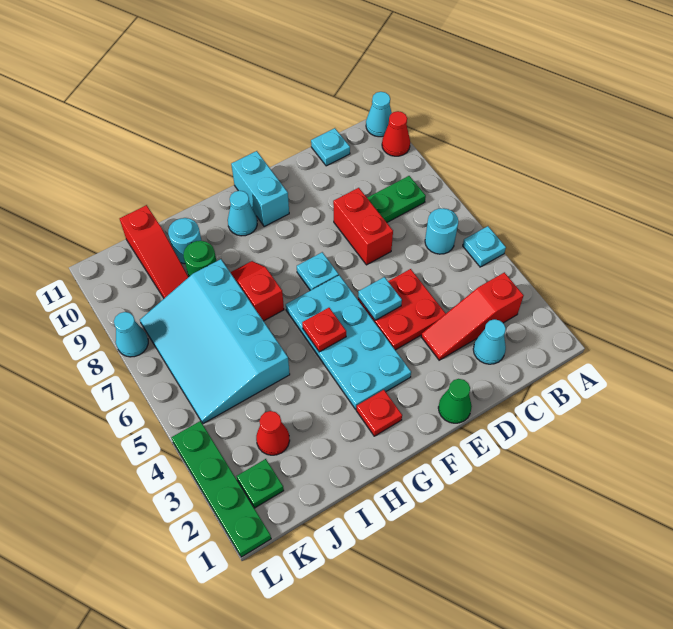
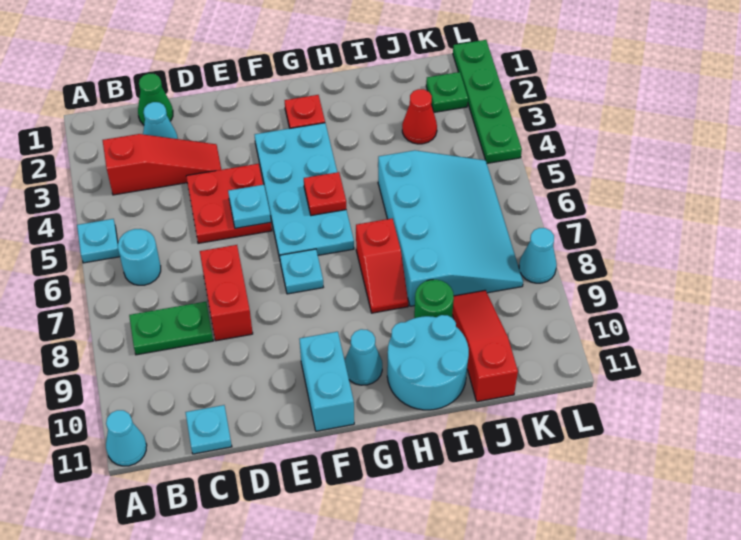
red cone A10 level 1 -> none
green cone E1 level 1 -> green cone C1 level 1
cyan round brick I10 level 1 -> cyan round brick H10:I11 level 1

